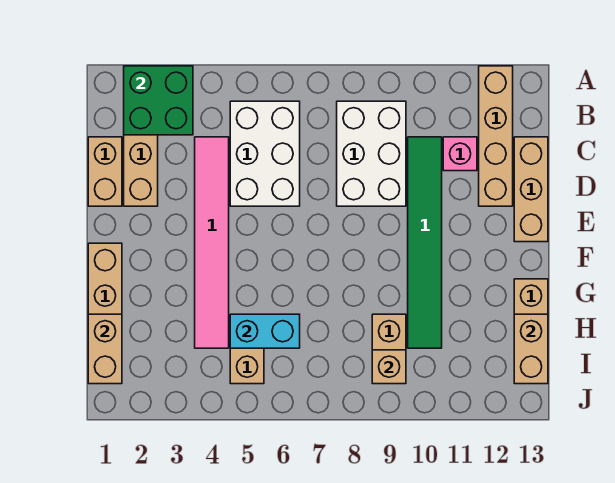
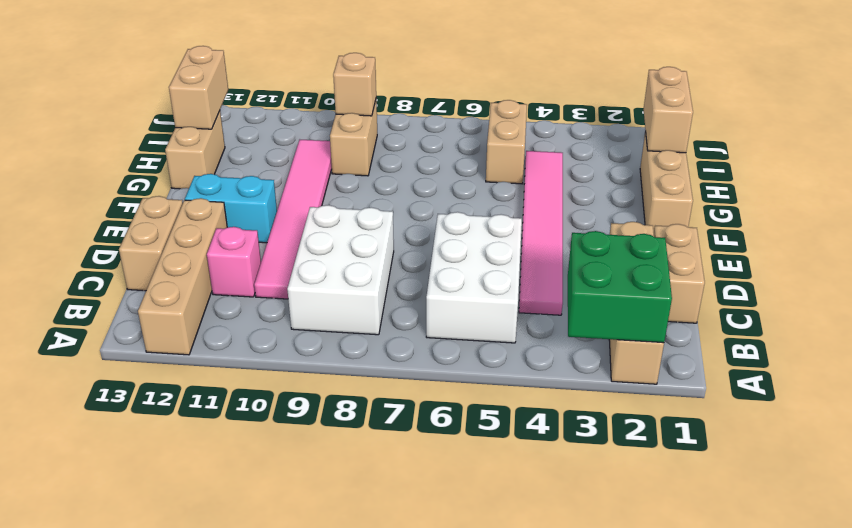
green tile C10:H10 level 1 -> pink tile C10:H10 level 1
tan brick C13:E13 level 1 -> tan brick C13:D13 level 1
cyan brick H5:H6 level 2 -> cyan brick E11:E12 level 1

